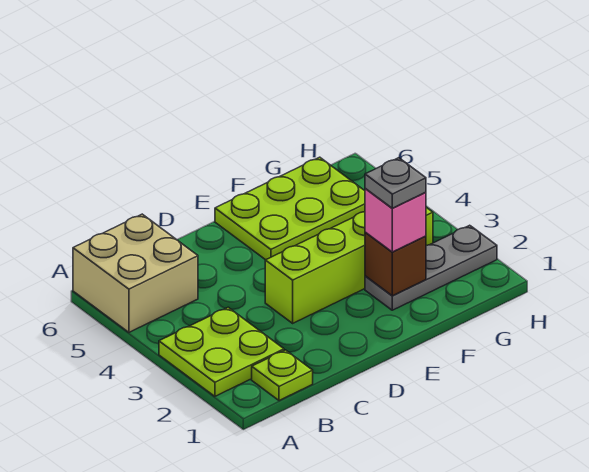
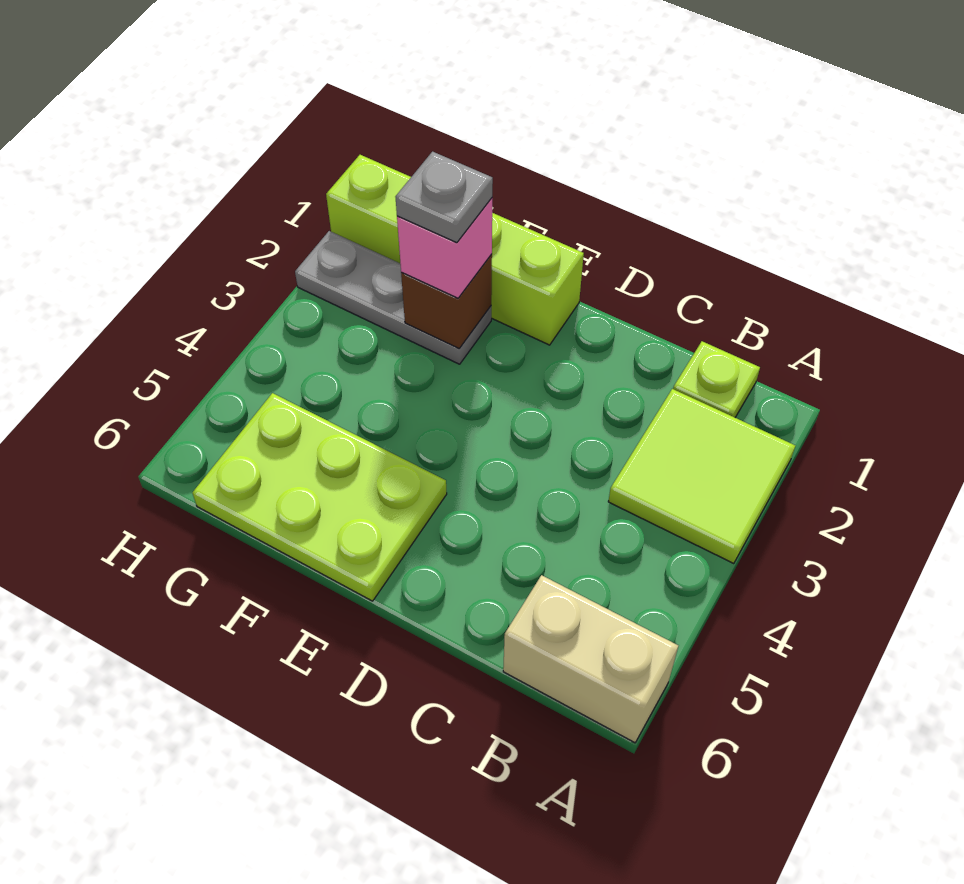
lime plate A2:B3 level 1 -> lime tile A2:B3 level 1
tan brick A5:B6 level 1 -> tan brick A6:B6 level 1
lime brick D3:G3 level 1 -> lime brick E1:H1 level 1

